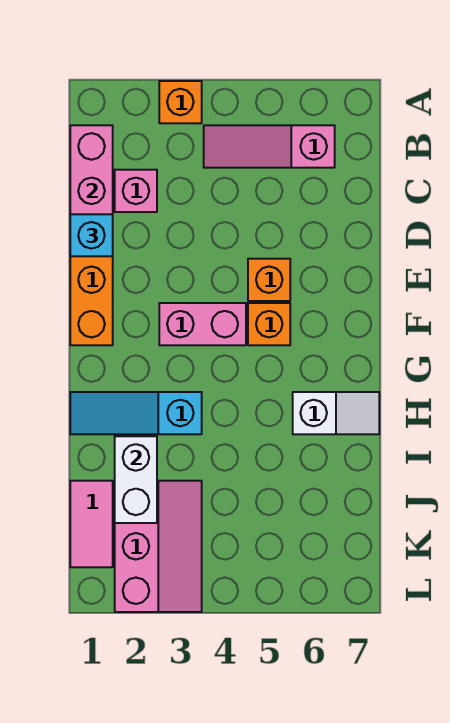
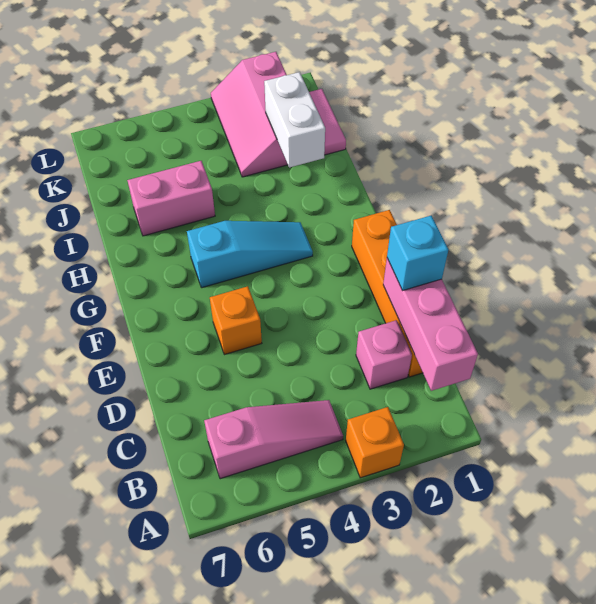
pink brick F3:F4 level 1 -> pink brick I5:I6 level 1
orange brick F5 level 1 -> none
cyan slope H1:H3 level 1 top 3 -> cyan slope G3:G5 level 1 top 5
white slope H6:H7 level 1 top 6 -> none

